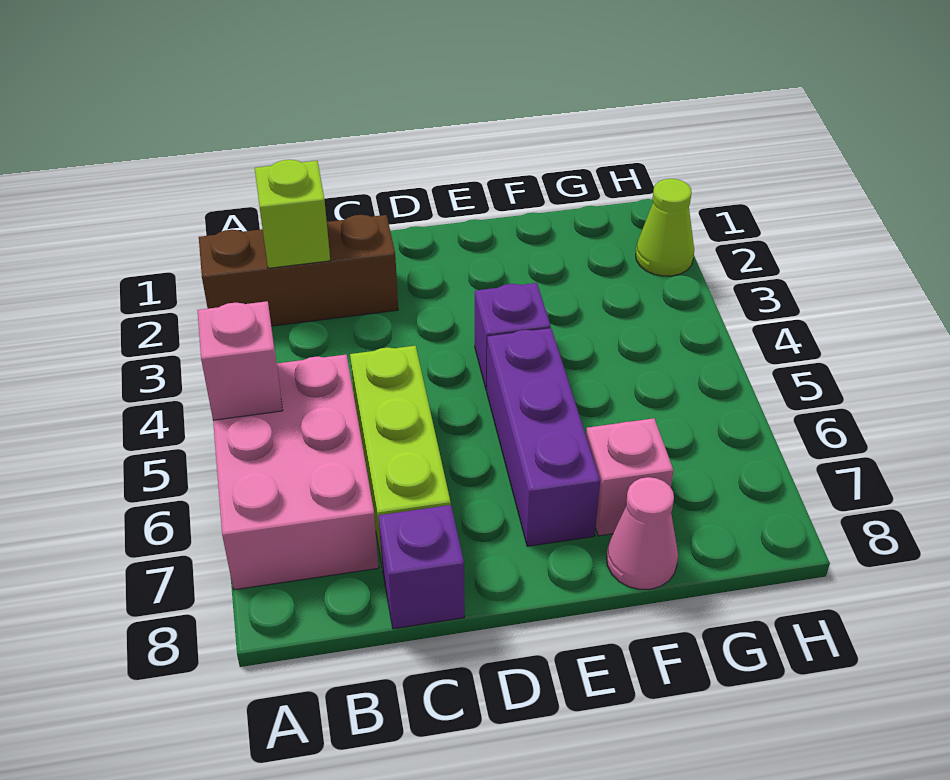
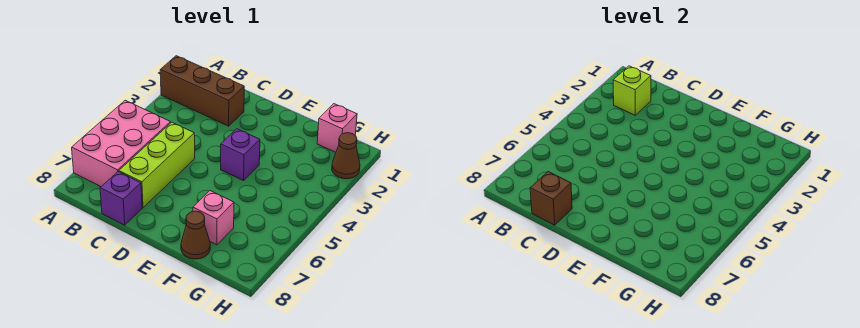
pink brick A5 level 2 -> pink brick G1 level 1
none -> brown brick C8 level 2
purple brick E5:E7 level 1 -> none
pink cone F8 level 1 -> brown cone F8 level 1
lime cone H2 level 1 -> brown cone H2 level 1

